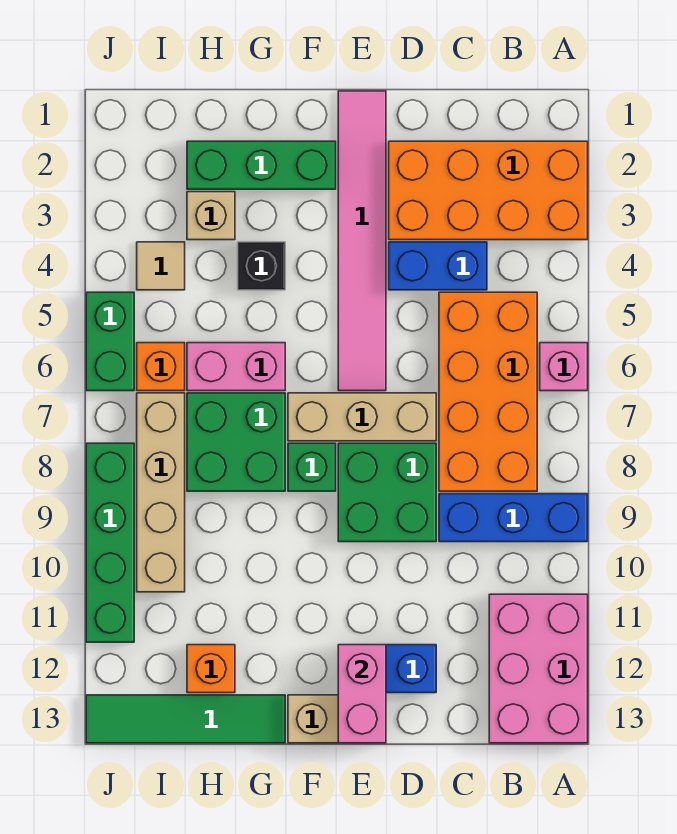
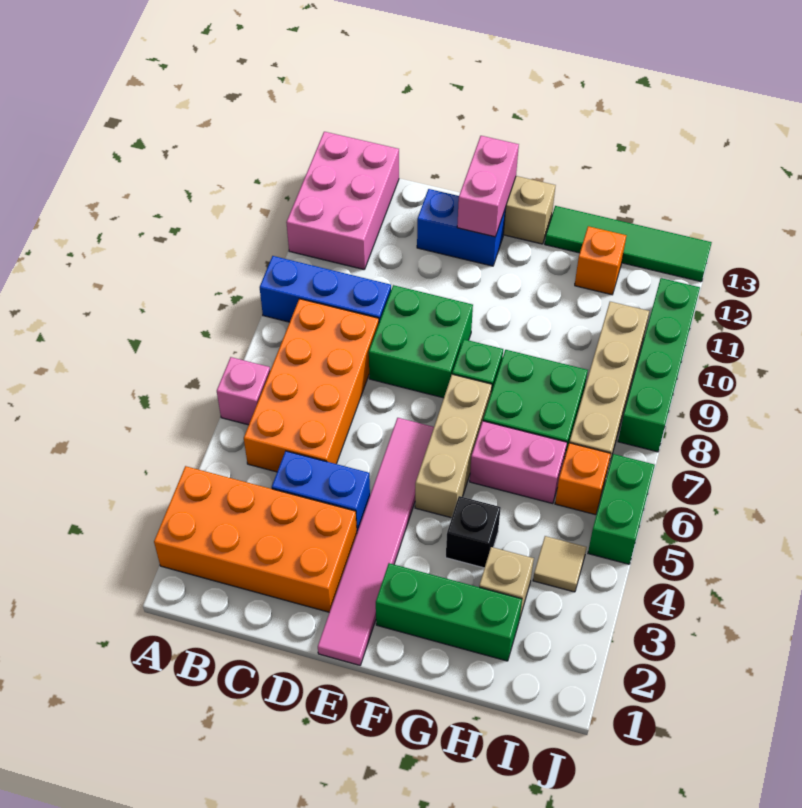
tan brick D7:F7 level 1 -> tan brick F5:F7 level 1

